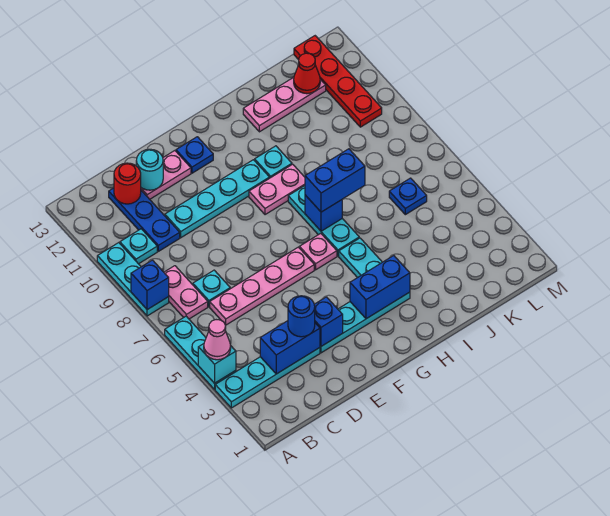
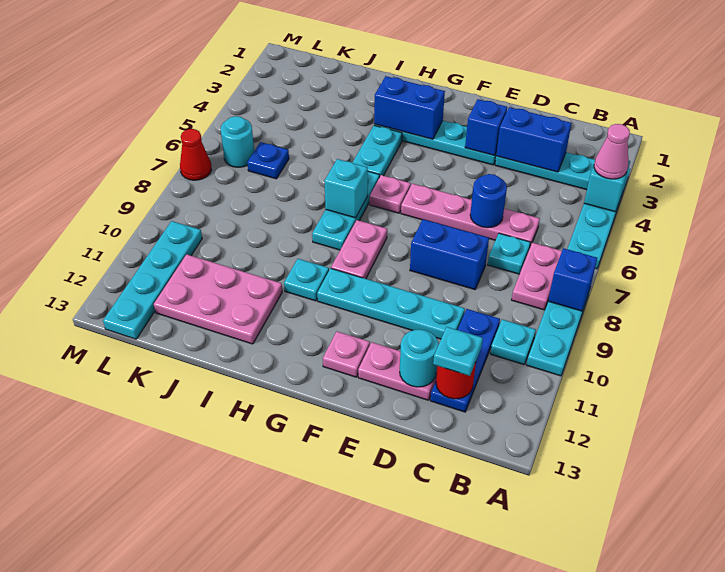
none -> cyan plate C12 level 3
blue round brick D3 level 3 -> blue round brick D6 level 2
blue plate F12 level 1 -> pink plate F12 level 1
pink plate G9:H9 level 1 -> pink plate G8:G9 level 1
blue brick H7 level 2 -> cyan brick H7 level 2
blue brick H7:I7 level 3 -> blue brick D8:E8 level 1
pink plate I12:K12 level 1 -> pink plate I11:K12 level 1
red cone K12 level 2 -> red cone M7 level 1
none -> cyan round brick L6 level 1
red plate L10:L13 level 1 -> cyan plate L10:L13 level 1

